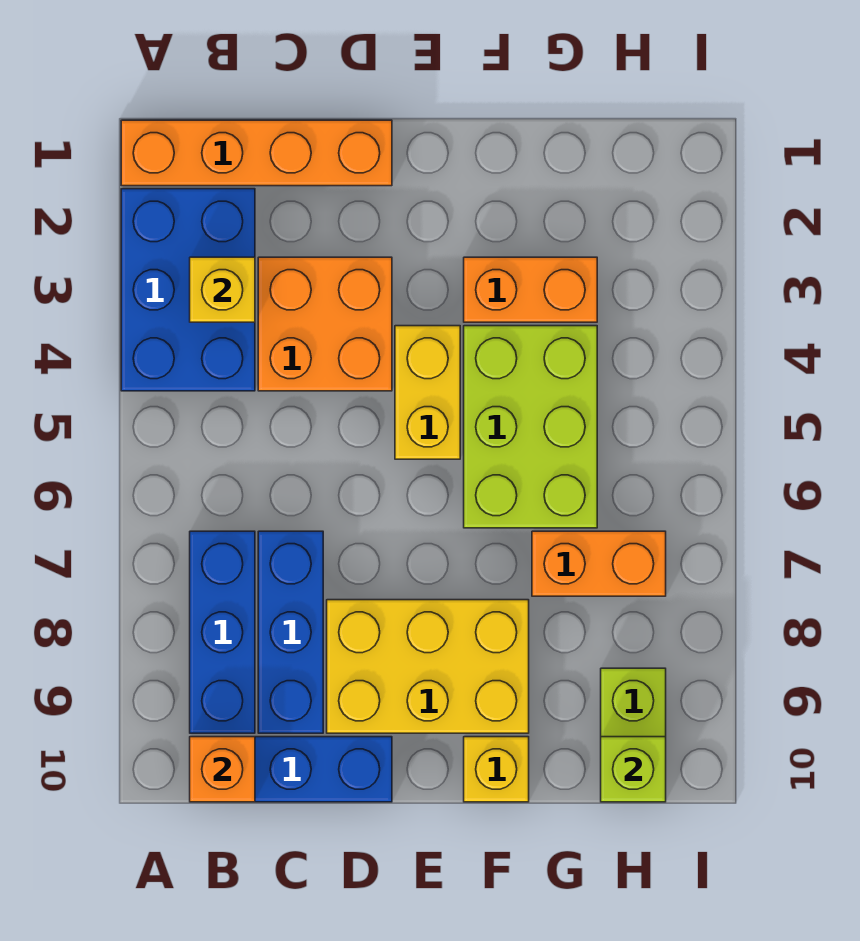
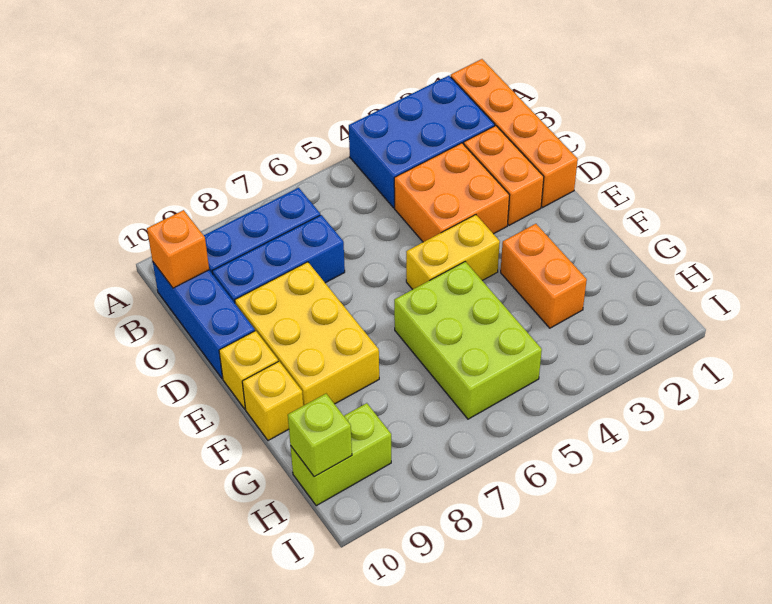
yellow brick B3 level 2 -> yellow brick E10 level 1
lime brick F4:G6 level 1 -> lime brick F5:H6 level 1
orange brick G7:H7 level 1 -> orange brick C2:D2 level 1

